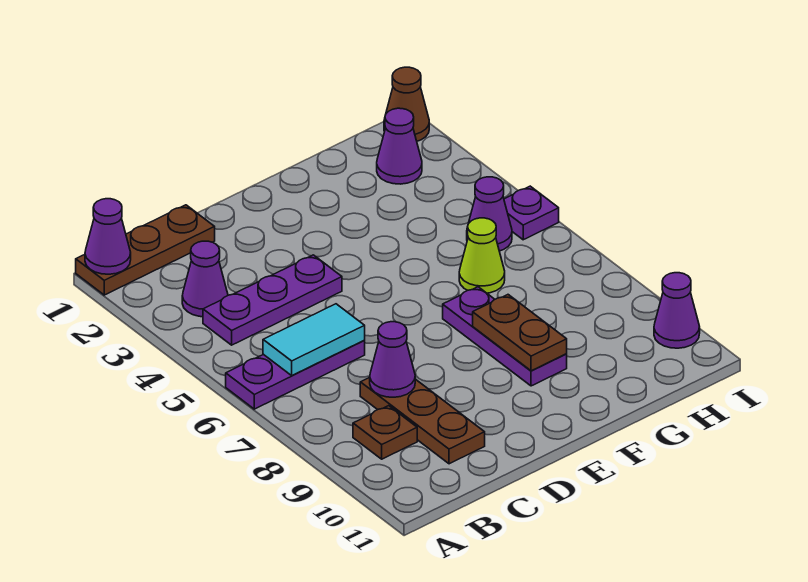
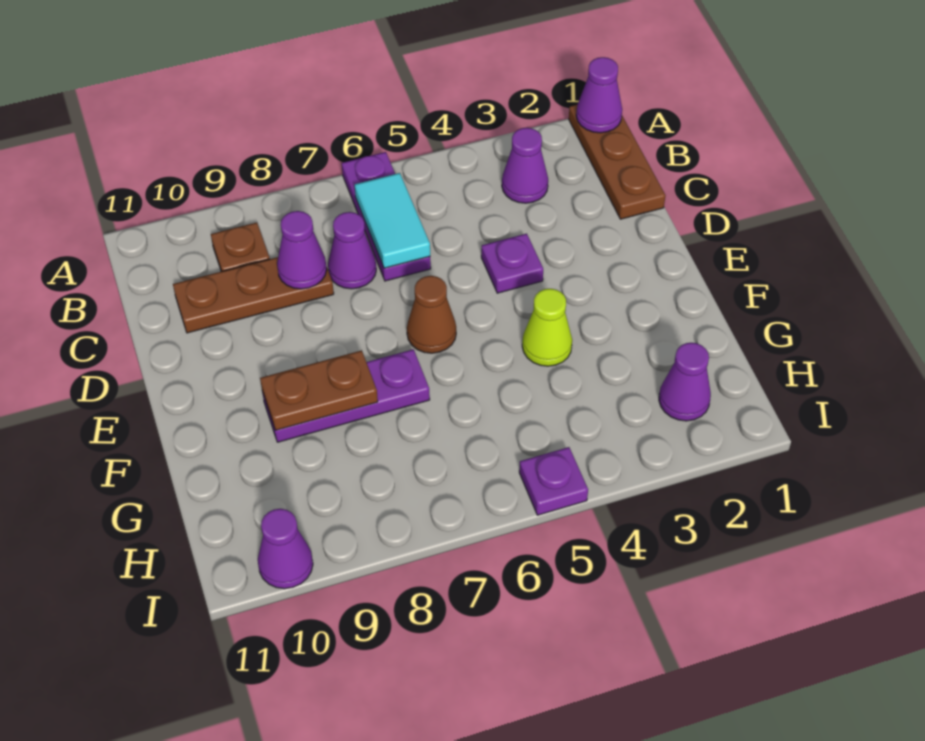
purple plate B4:D4 level 1 -> purple plate D4 level 1
lime cone G6 level 1 -> lime cone F4 level 1
purple cone H5 level 1 -> purple cone C7 level 1
brown cone I1 level 1 -> brown cone E6 level 1

